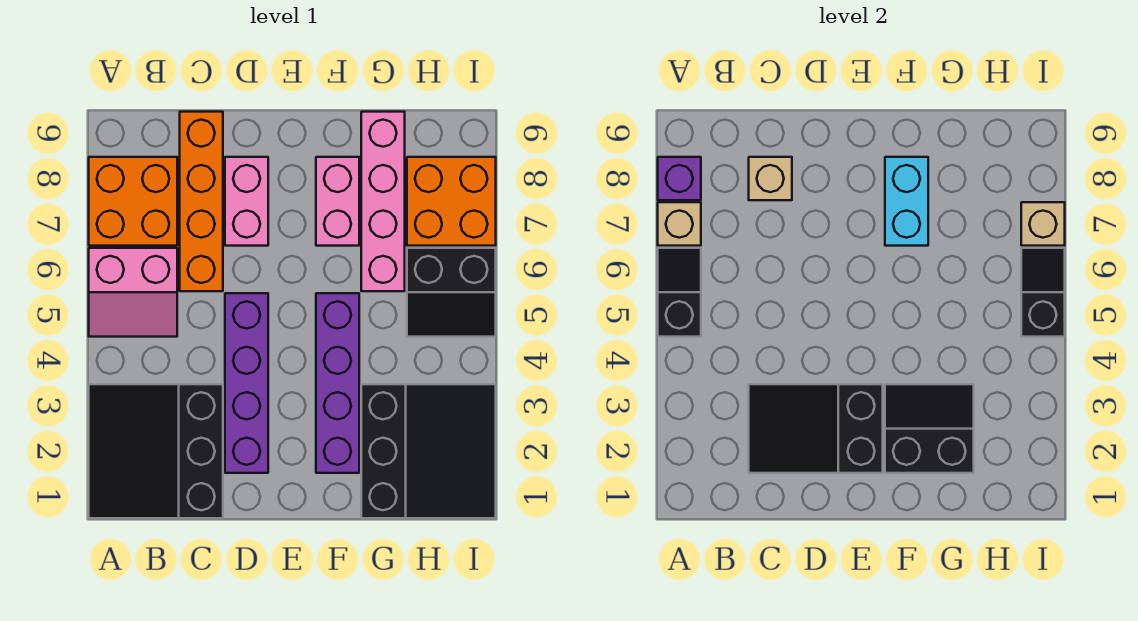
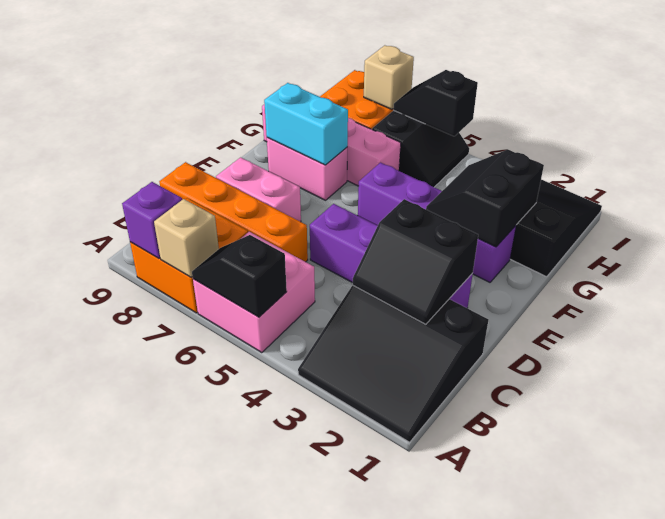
pink slope A5:B6 level 1 top 6 -> pink brick A5:B6 level 1
black slope C2:E3 level 2 top E -> black slope C2:D3 level 2 top D
tan brick C8 level 2 -> none

